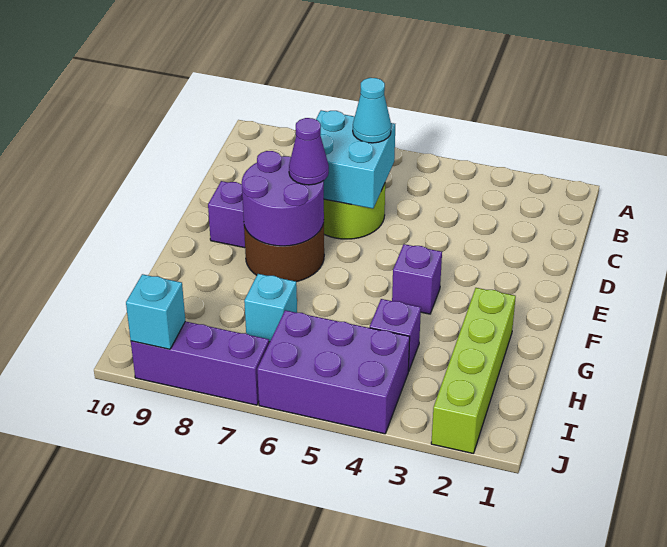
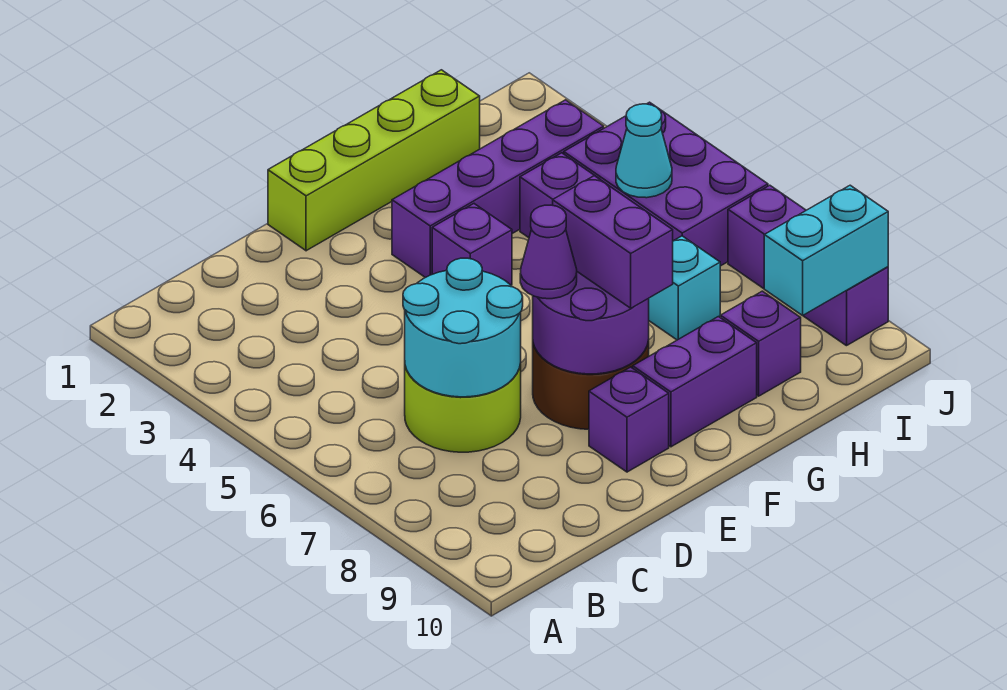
cyan brick C6:D7 level 2 -> cyan round brick C6:D7 level 2
cyan cone C6 level 3 -> cyan cone I5 level 2
none -> purple brick F3:I3 level 1
none -> purple brick F7:F8 level 3
none -> purple brick F9:G9 level 1
lime brick G2:J2 level 1 -> lime brick E1:H1 level 1
none -> purple brick H9 level 1
cyan brick J9 level 2 -> cyan brick I9:J9 level 2

